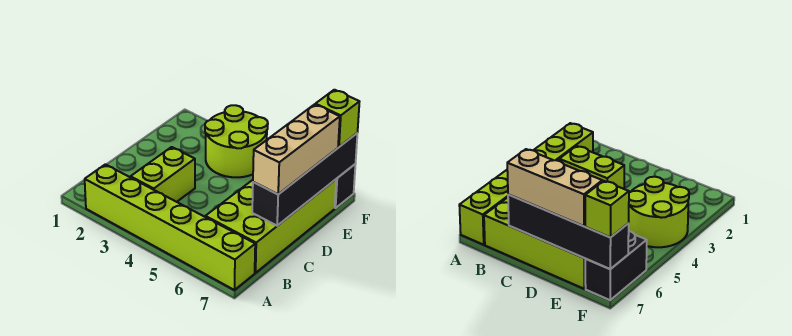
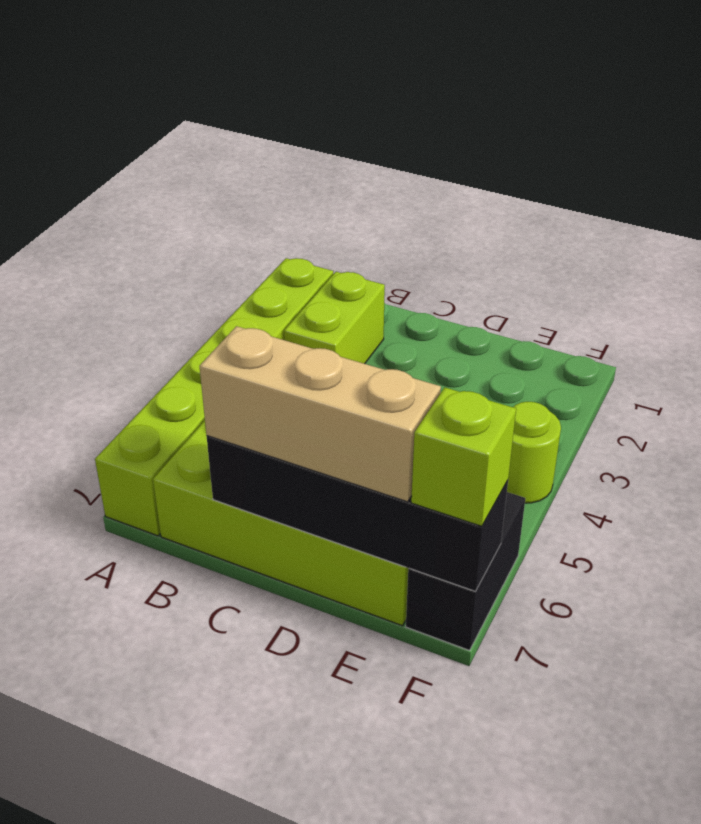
lime brick B3:C3 level 1 -> lime brick B2:B3 level 1
lime round brick E3:F4 level 1 -> lime round brick F4 level 1

